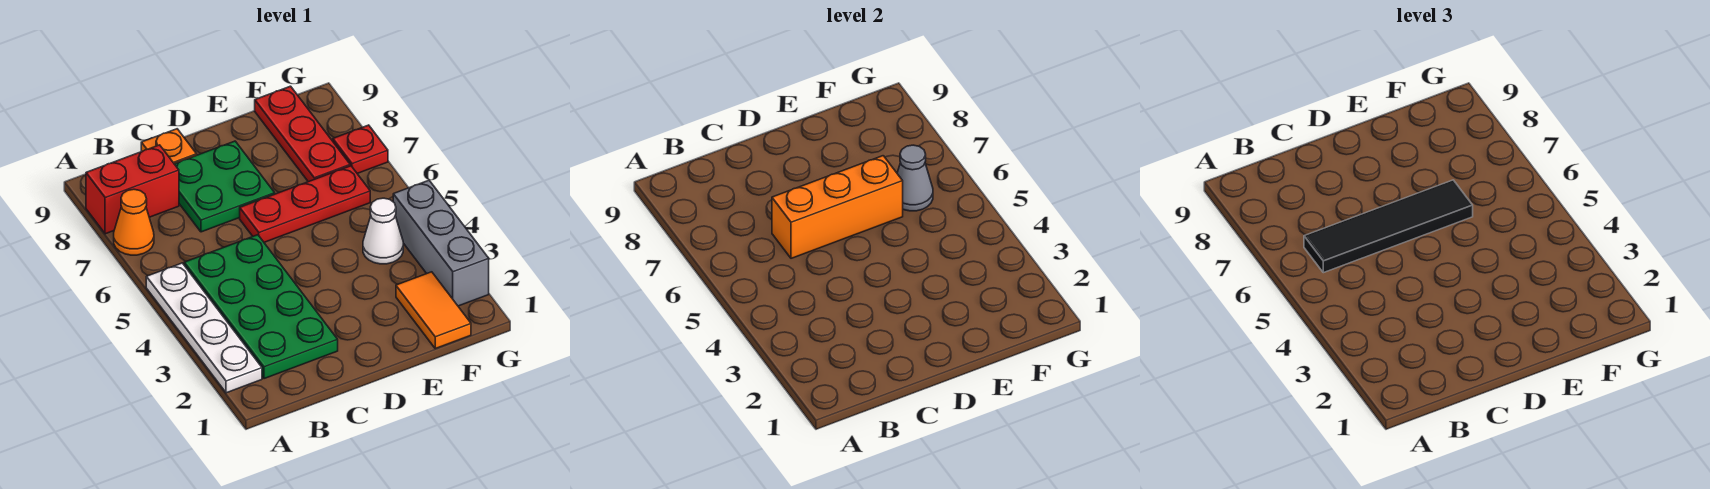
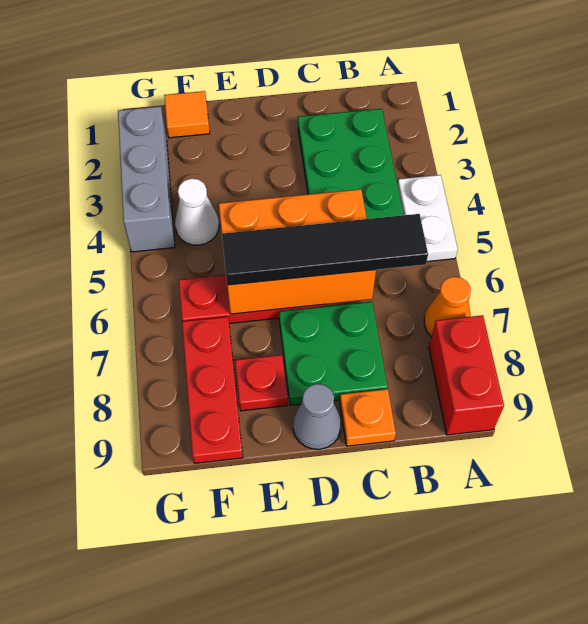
white plate A2:A5 level 1 -> white plate A4:A5 level 1
red brick A8:B8 level 1 -> red brick A8:A9 level 1
orange brick C6:E6 level 2 -> orange brick C5:E6 level 2
orange tile F1:F2 level 1 -> orange tile F1 level 1
grey cone F6 level 2 -> grey cone D9 level 1
red plate G7 level 1 -> red plate E8 level 1

